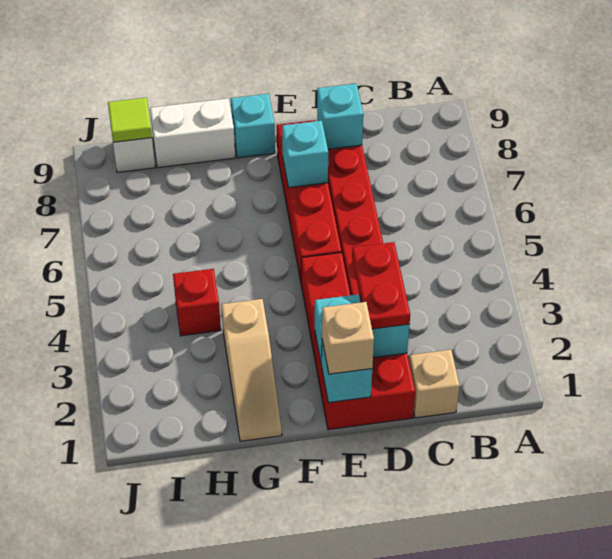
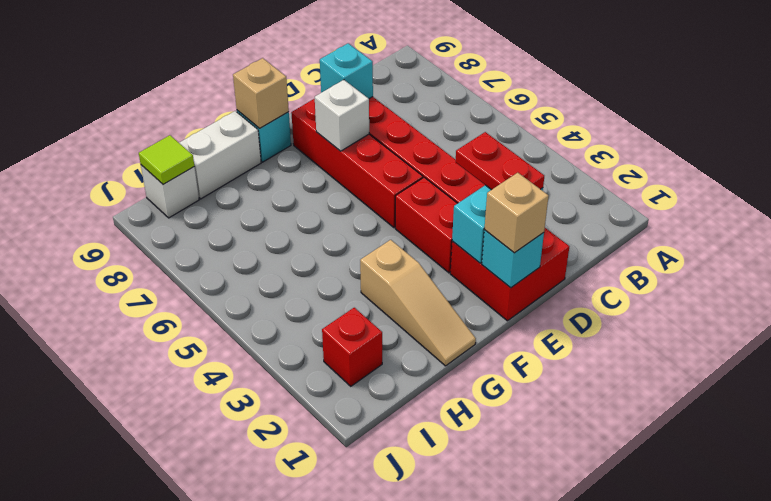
tan brick C1 level 1 -> tan brick F9 level 2
cyan brick E7 level 2 -> white brick E7 level 2
red brick H4 level 1 -> red brick I2 level 1

